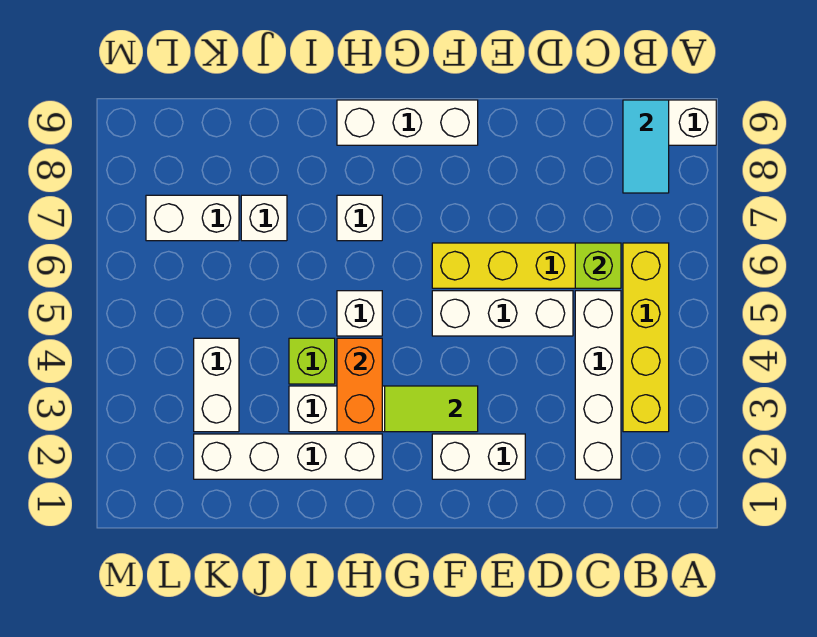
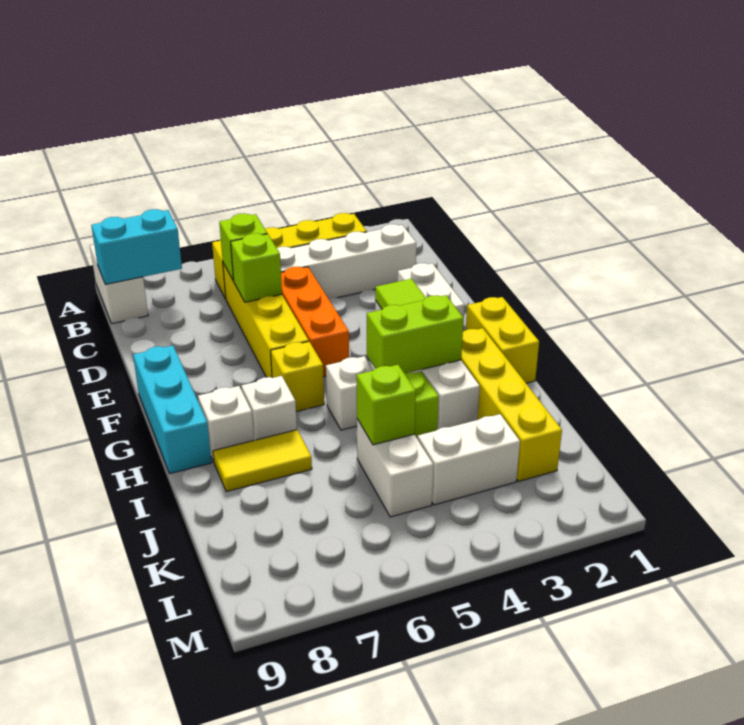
cyan tile B8:B9 level 2 -> cyan brick B8:B9 level 2
white brick D5:F5 level 1 -> orange brick D5:F5 level 1
none -> lime brick D6 level 2
white brick F9:H9 level 1 -> cyan brick F9:H9 level 1
none -> yellow brick G1:H1 level 1
none -> yellow brick G6 level 1
white brick H2:K2 level 1 -> yellow brick H2:K2 level 1
orange brick H3:H4 level 2 -> lime brick H3:H4 level 2
none -> yellow tile I7:I8 level 1
none -> lime brick J5 level 2
white brick J7 level 1 -> white brick H8 level 1
white brick K7:L7 level 1 -> white brick J5:K5 level 1

